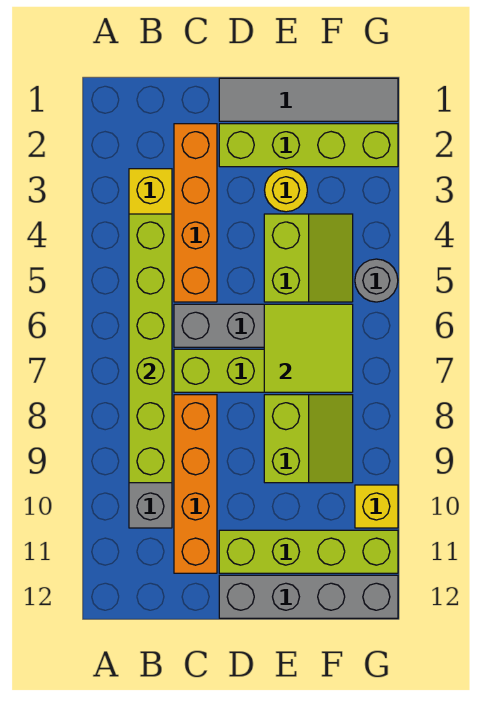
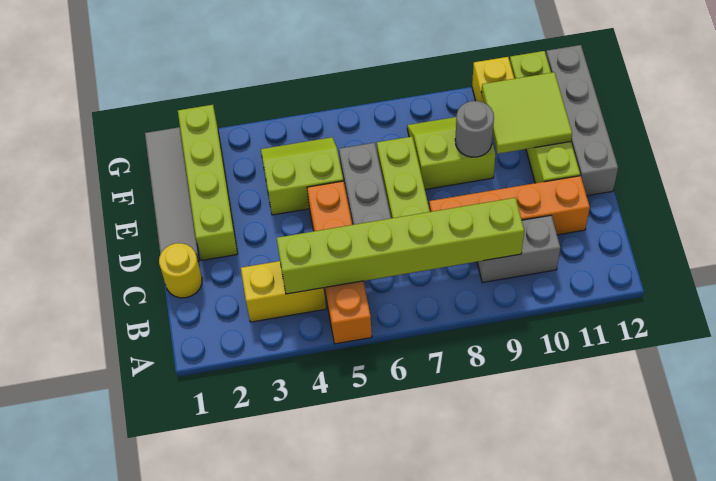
orange brick C2:C5 level 1 -> orange brick A5:D5 level 1
yellow round brick E3 level 1 -> yellow round brick C1 level 1
lime tile E6:F7 level 2 -> lime tile E10:F11 level 2
grey round brick G5 level 1 -> grey round brick E9 level 2

